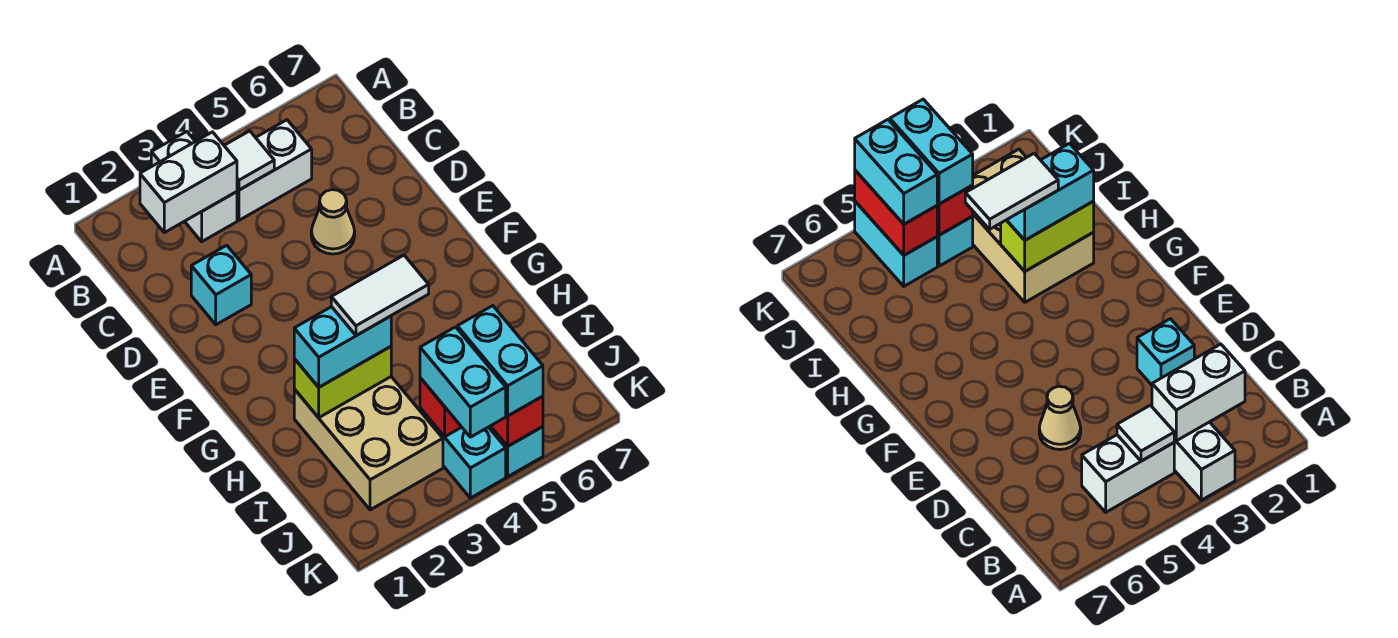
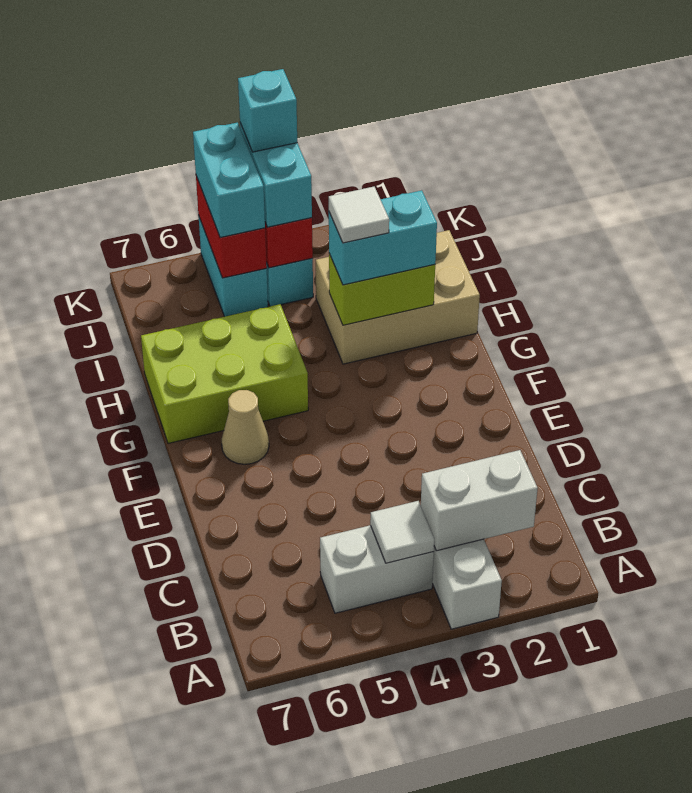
cyan brick D2 level 1 -> cyan brick K4 level 4
tan cone D5 level 1 -> tan cone F6 level 1
none -> lime brick G5:H7 level 1
tan brick H2:J3 level 1 -> tan brick H1:I3 level 1
white tile H3:H4 level 4 -> white tile H3 level 4

